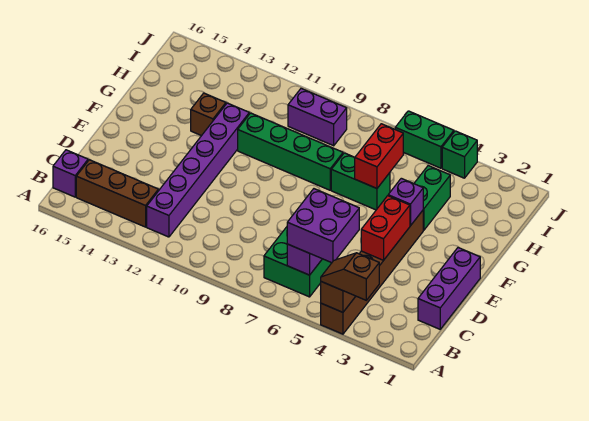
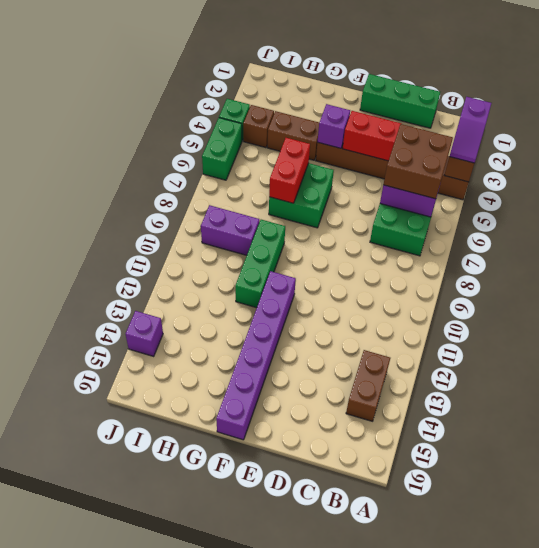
brown slope A3:A4 level 3 top 3 -> purple slope A3:A4 level 3 top 3
purple brick B5:C6 level 3 -> brown brick B5:C6 level 3
purple brick B12:G12 level 1 -> purple brick F11:F16 level 1
brown brick B13:B15 level 1 -> brown brick B13:B14 level 1
purple brick B16 level 1 -> purple brick J14 level 1
purple brick C1:E1 level 1 -> green brick C1:E1 level 1
green brick G4:H4 level 1 -> brown brick G4:H4 level 1
green brick G6:G7 level 1 -> green brick F6:G7 level 1
red brick G6:H6 level 2 -> red brick G6:G7 level 2
green brick G8:G11 level 1 -> green brick G9:G11 level 1
brown brick G13 level 1 -> brown brick I4 level 1
purple brick I9:I10 level 1 -> purple brick H9:I9 level 1

